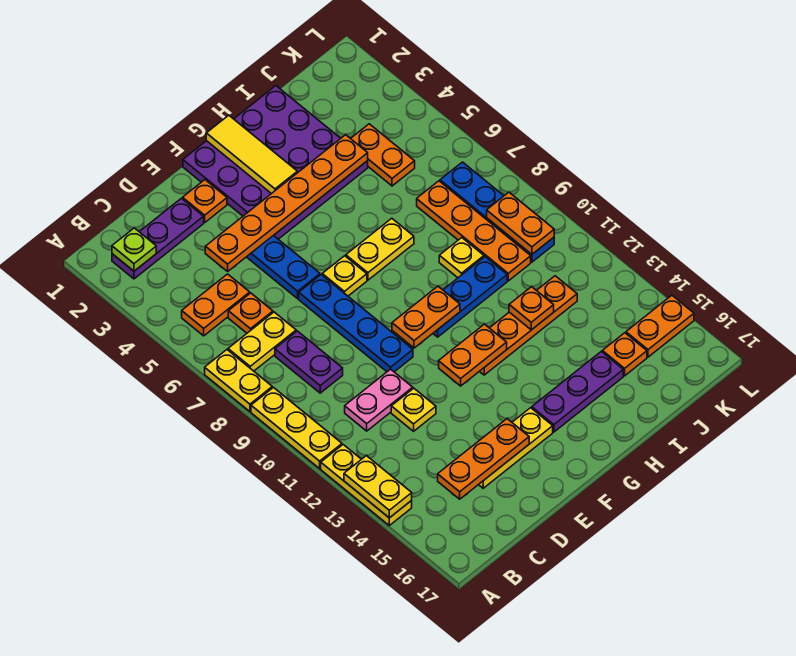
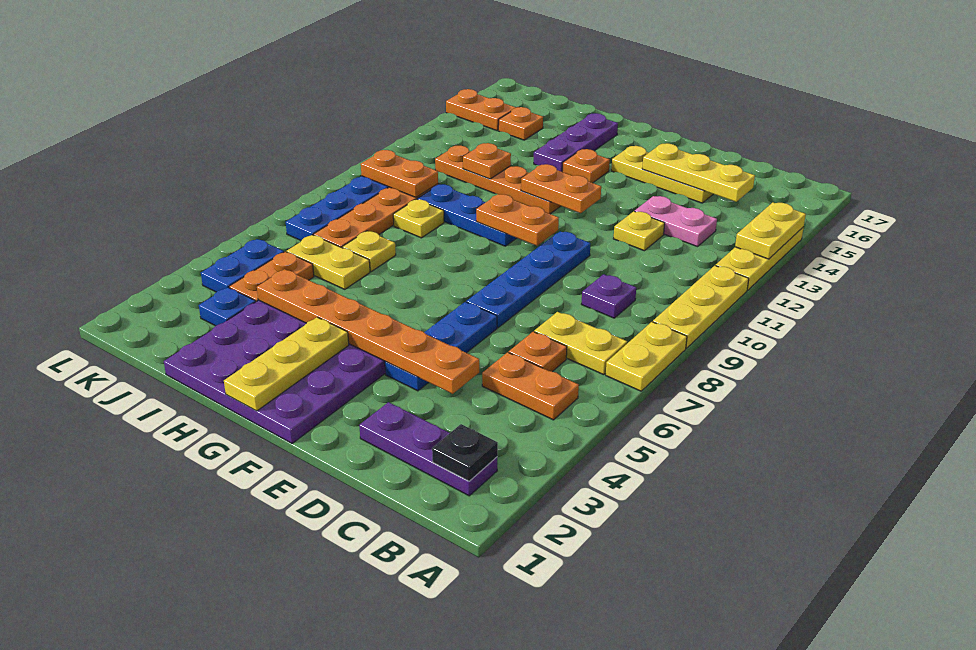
lime plate B2 level 2 -> black plate B2 level 2
purple plate C8:C9 level 1 -> purple plate C9 level 1
pink plate C11:D11 level 1 -> pink plate C13:D13 level 1
orange plate C15:E15 level 2 -> yellow plate C15:E15 level 2
orange plate E2 level 1 -> orange plate G14 level 1
yellow plate F7 level 1 -> yellow plate I7 level 1
yellow tile G1:G3 level 2 -> yellow plate G1:G3 level 2
yellow plate G7:H7 level 1 -> yellow plate I6:J6 level 1
purple plate G15:I15 level 1 -> purple plate H14:H16 level 1
none -> blue plate J3 level 1
none -> blue plate K4:K5 level 1
orange plate K9:K10 level 2 -> orange plate J10:K10 level 2

